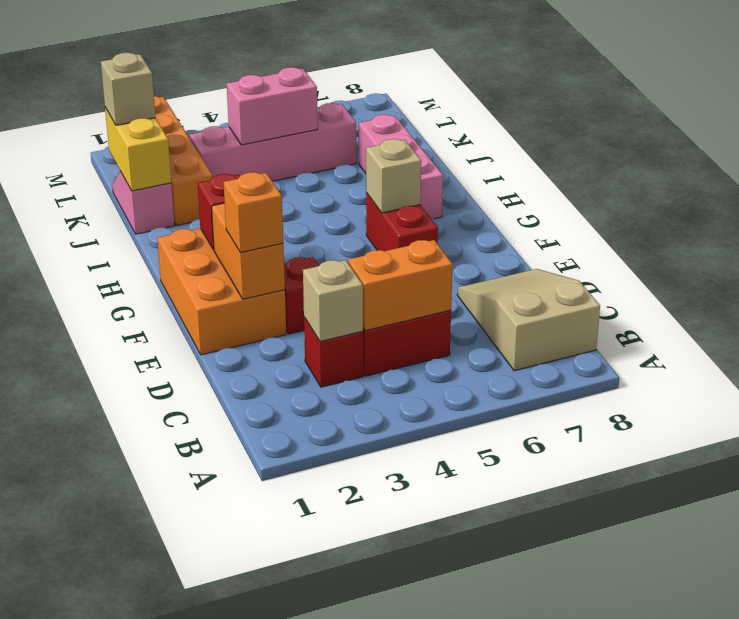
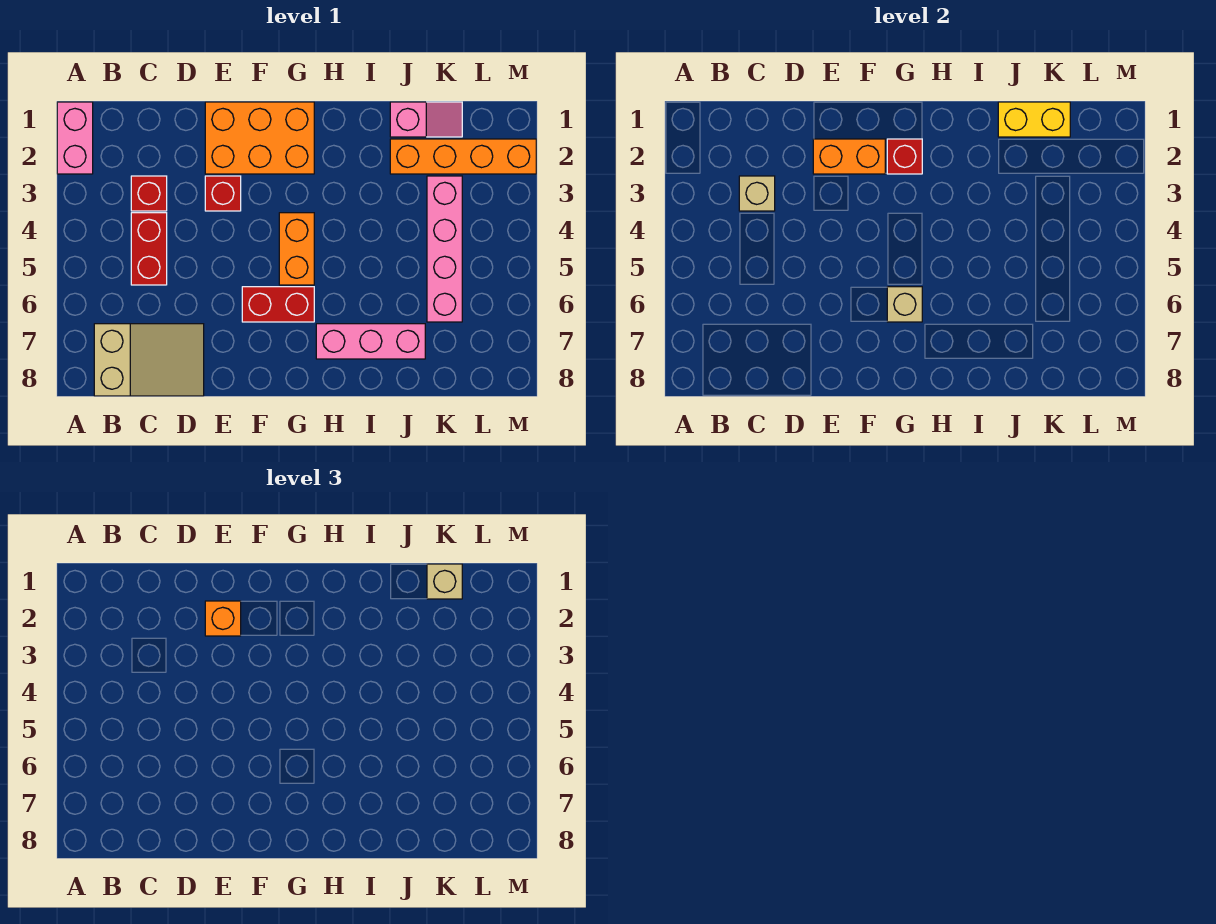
orange brick C4:C5 level 2 -> orange brick G4:G5 level 1
pink brick K4:K5 level 2 -> pink brick A1:A2 level 1

